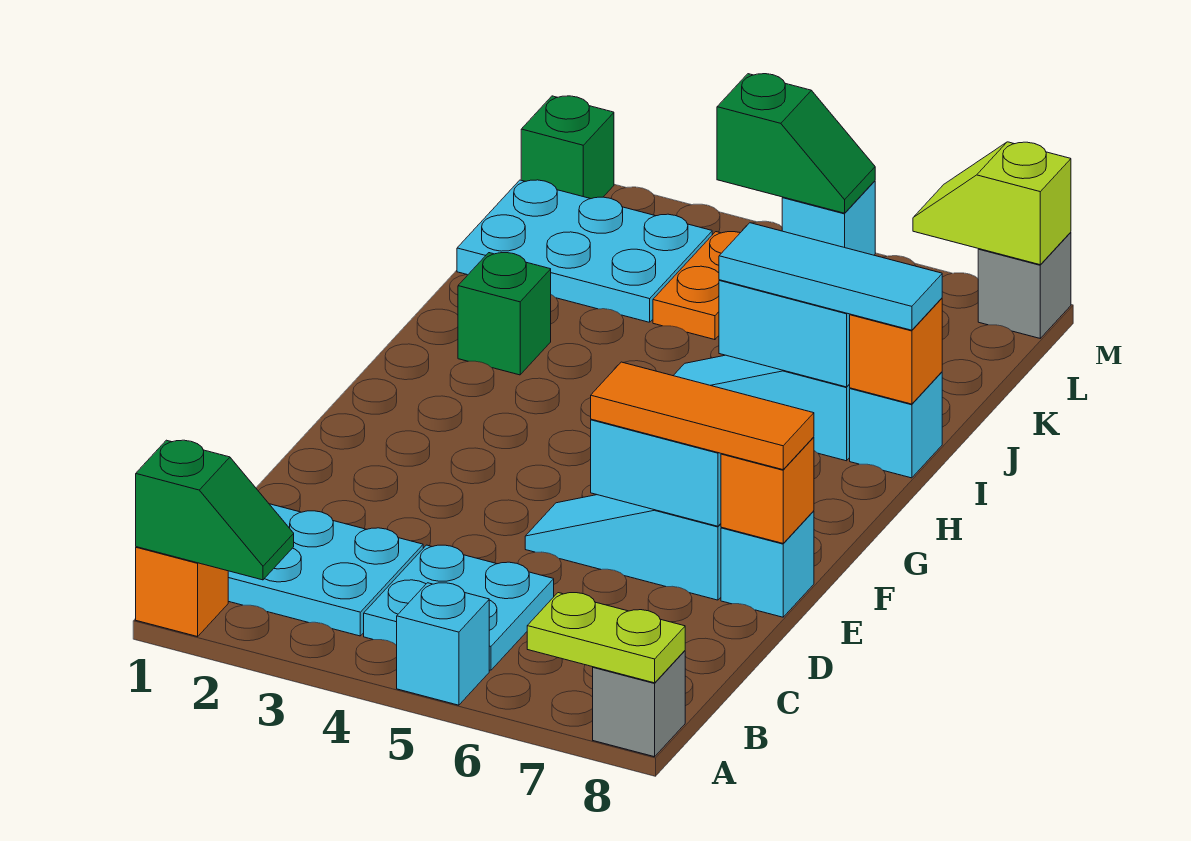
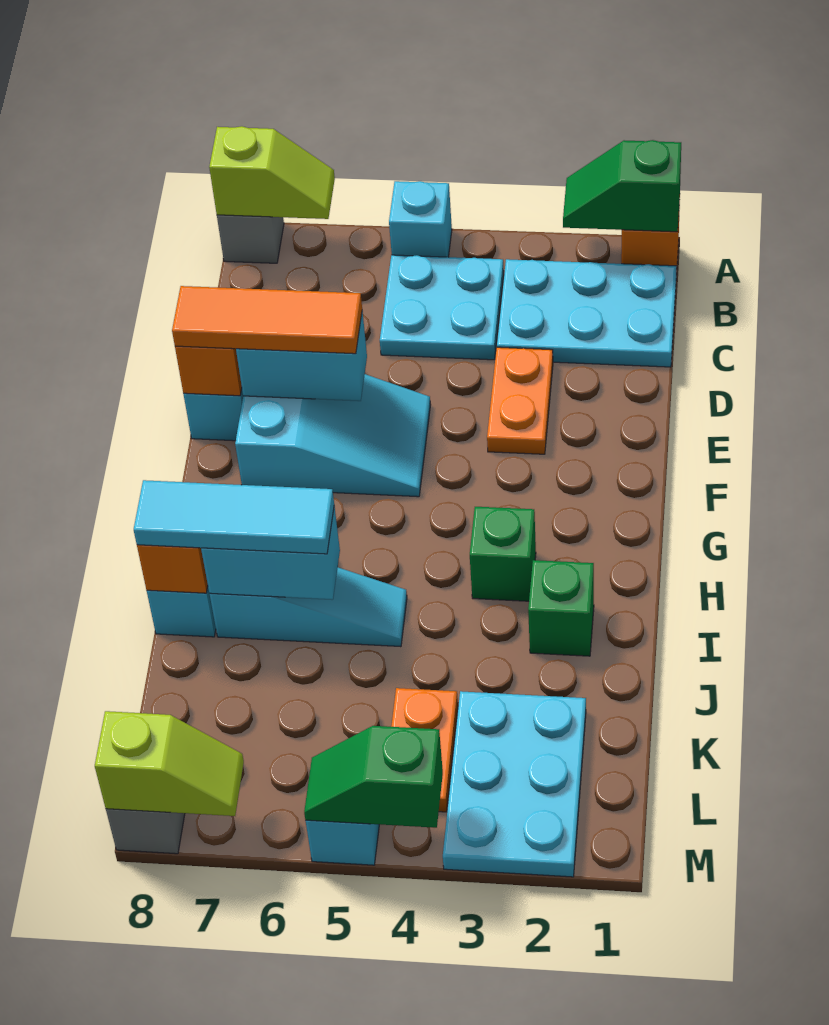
lime plate A7:A8 level 2 -> lime slope A7:A8 level 2 top 8
none -> orange plate D3:E3 level 1
cyan slope E5:E7 level 1 top 7 -> cyan slope E5:F7 level 1 top 7
cyan plate K1:L3 level 1 -> cyan plate K2:M3 level 1
green brick M1 level 1 -> green brick H3 level 1

